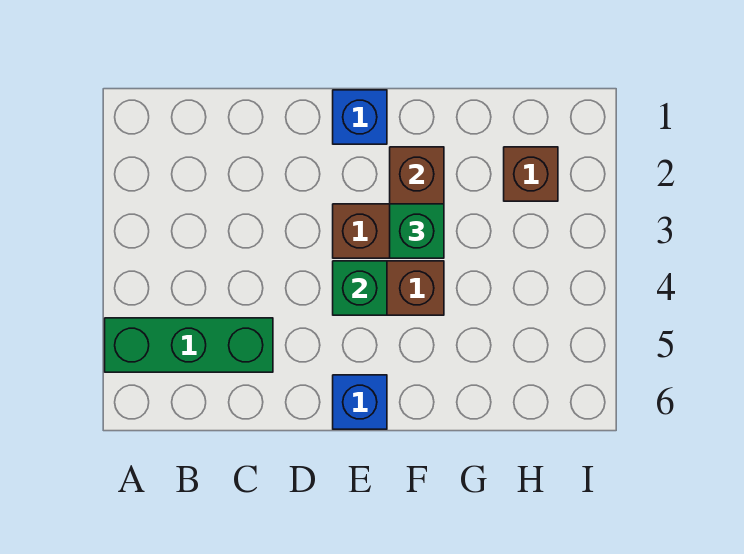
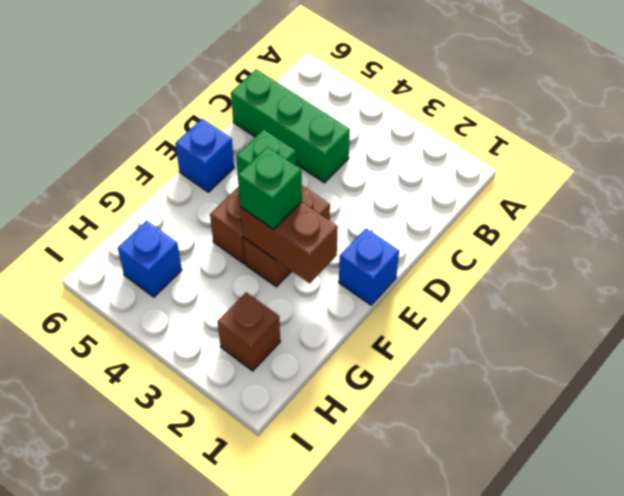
green brick A5:C5 level 1 -> green brick C4:C6 level 1
none -> blue brick H5 level 1

